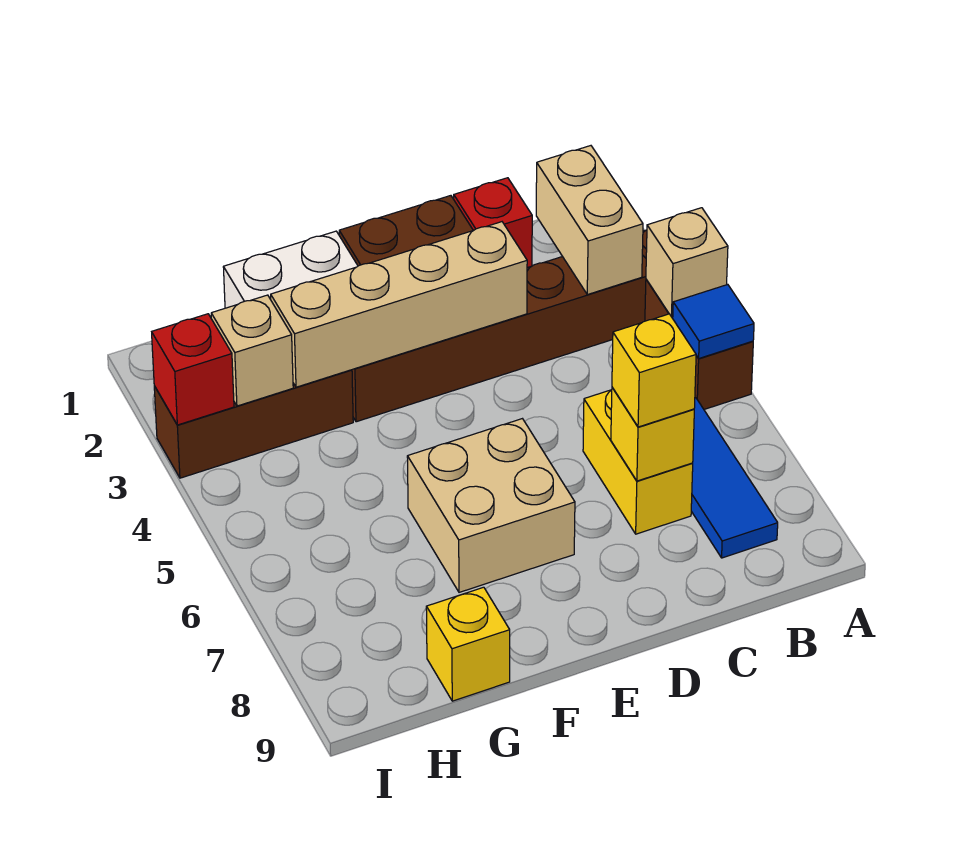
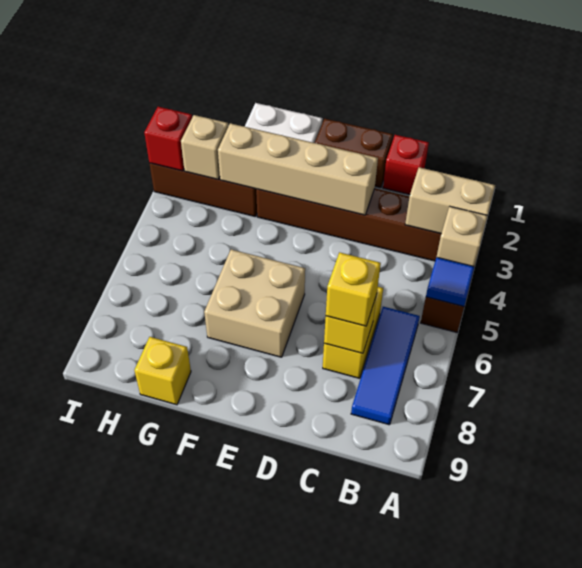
tan brick B2:B3 level 2 -> tan brick A3:B3 level 2

